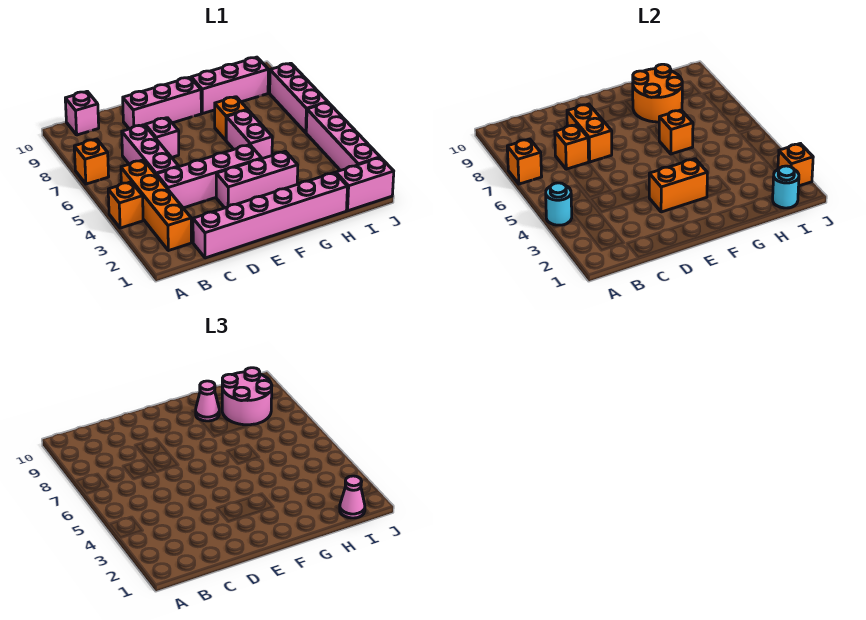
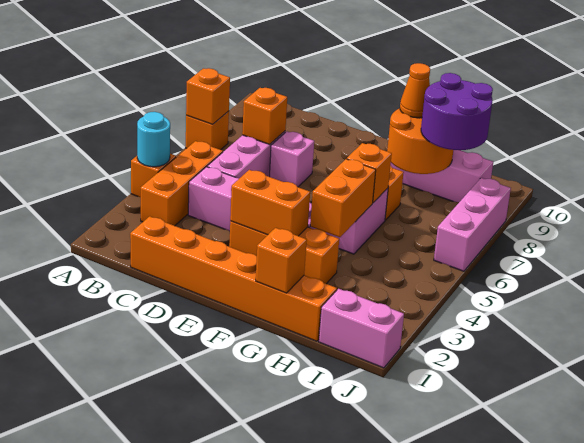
orange brick B2:B5 level 1 -> orange brick B3:B5 level 1
pink brick B10 level 1 -> none
pink brick C1:H1 level 1 -> orange brick C1:H1 level 1
orange brick D7:D8 level 2 -> orange brick G4:G5 level 2
pink brick D9:F9 level 1 -> none
pink brick E3:G3 level 1 -> orange brick E3:G3 level 1
pink cone G9 level 3 -> orange cone G9 level 3
pink round brick H8:I9 level 3 -> purple round brick H8:I9 level 3
cyan round brick I1 level 2 -> none
pink cone I1 level 3 -> none
pink brick J2:J5 level 1 -> none
orange brick J2 level 2 -> orange brick G1 level 2

